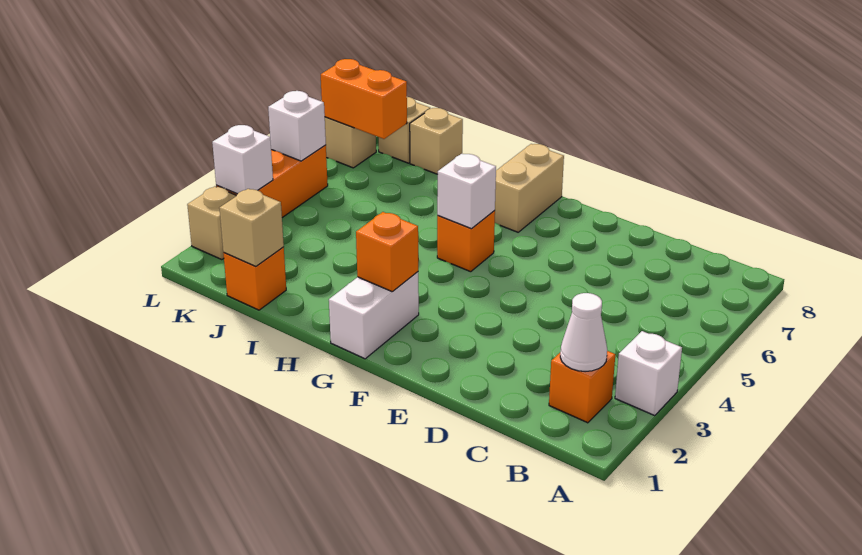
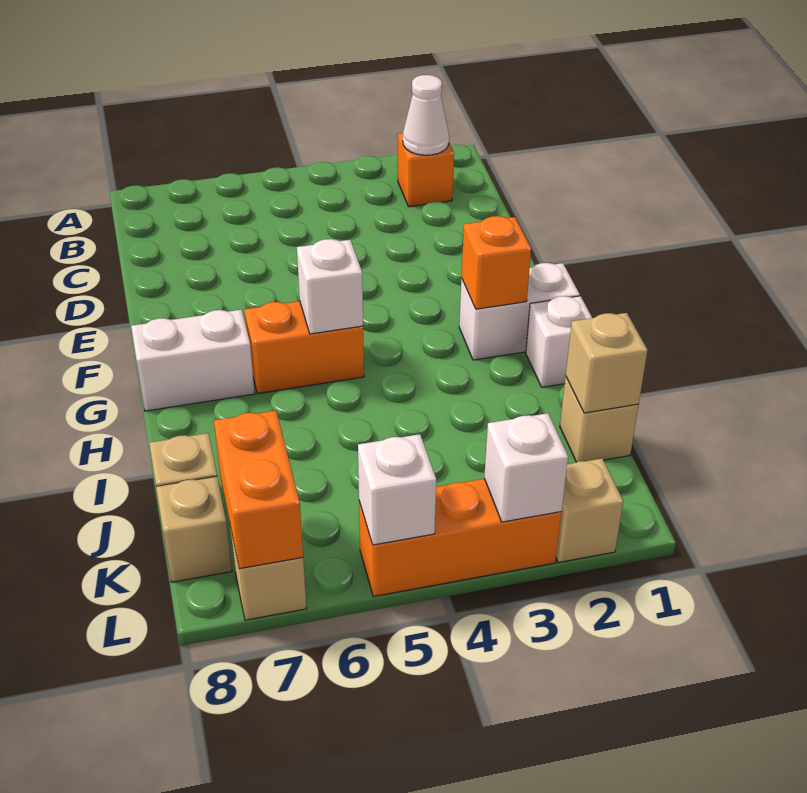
white brick A3 level 1 -> white brick H1 level 1
orange brick G5 level 1 -> orange brick G5:G6 level 1
tan brick G7:G8 level 1 -> white brick G7:G8 level 1
orange brick J1 level 1 -> tan brick J1 level 1

